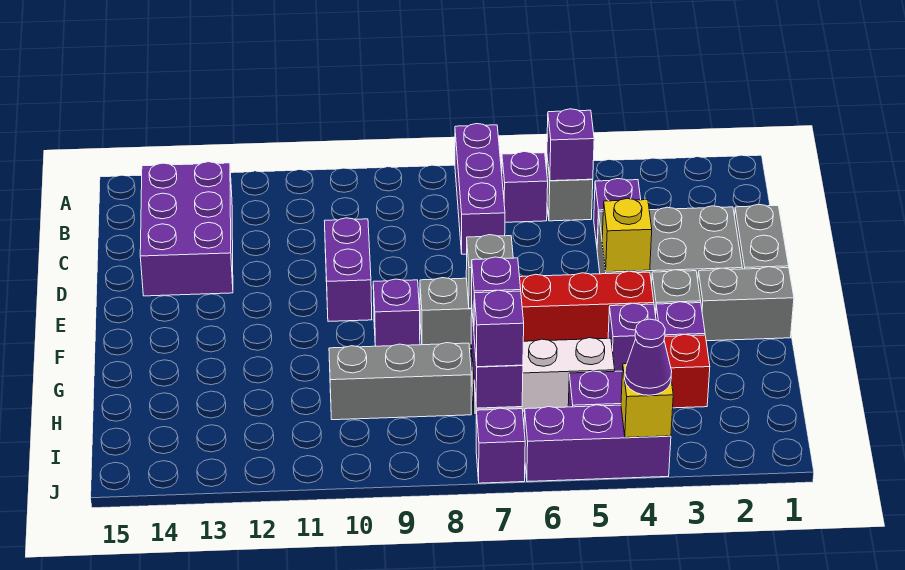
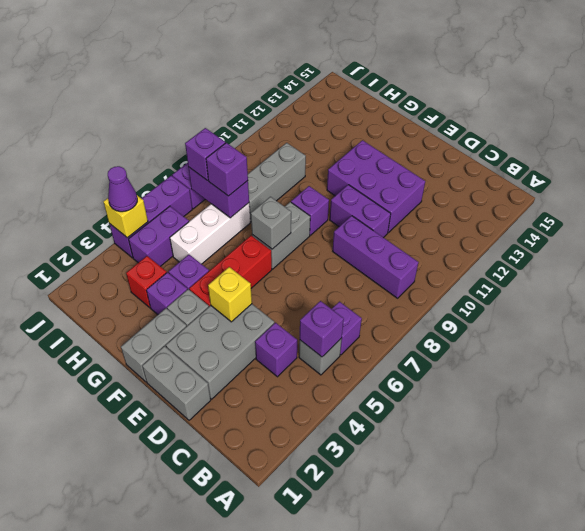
purple brick A7:C7 level 1 -> purple brick B9:D9 level 1
purple brick B13:D14 level 1 -> purple brick D11:F12 level 1

